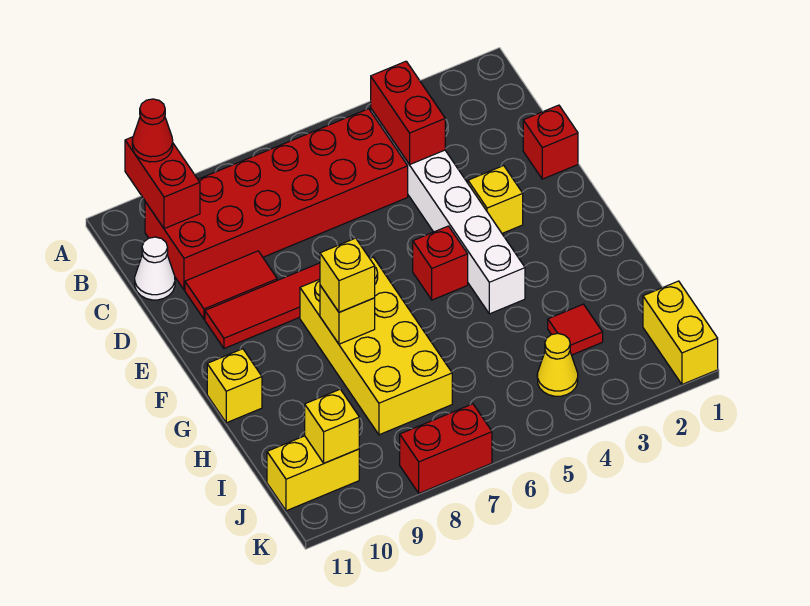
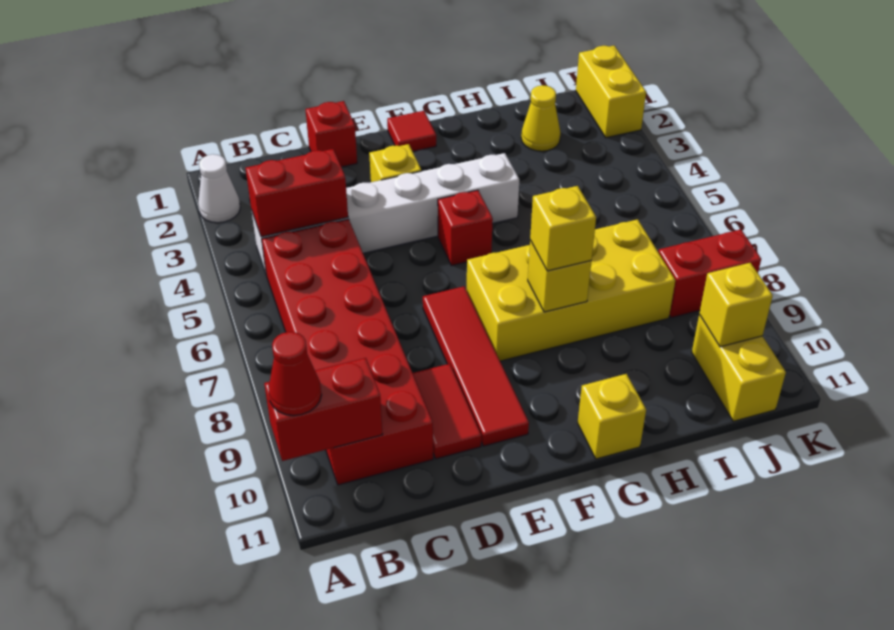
white cone C11 level 1 -> white cone A2 level 1
red tile I3 level 1 -> red tile F1 level 1
yellow brick J1:K1 level 1 -> yellow brick K1:K2 level 1
yellow cone J4 level 1 -> yellow cone I2 level 1
red brick K7:K8 level 1 -> red brick J8:K8 level 1

